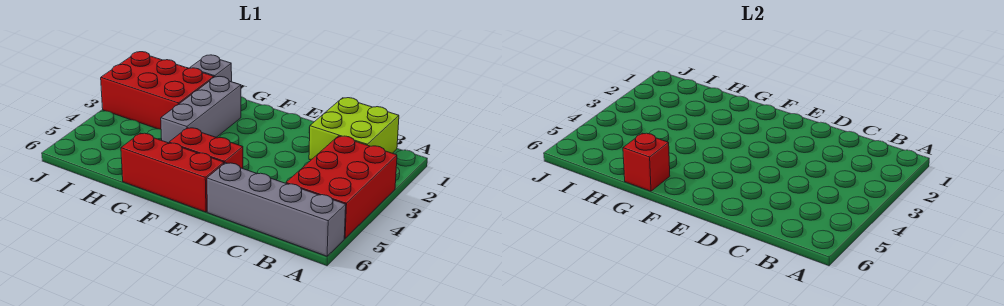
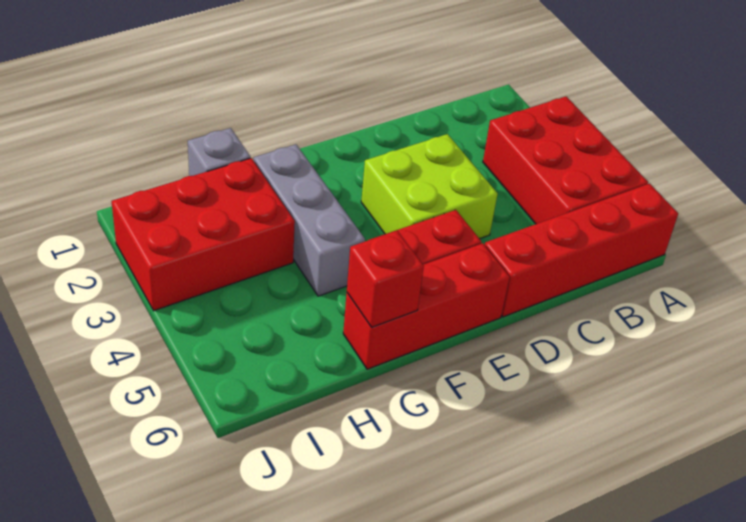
grey brick A6:D6 level 1 -> red brick A6:D6 level 1
lime brick B1:C2 level 1 -> lime brick D3:E4 level 1

